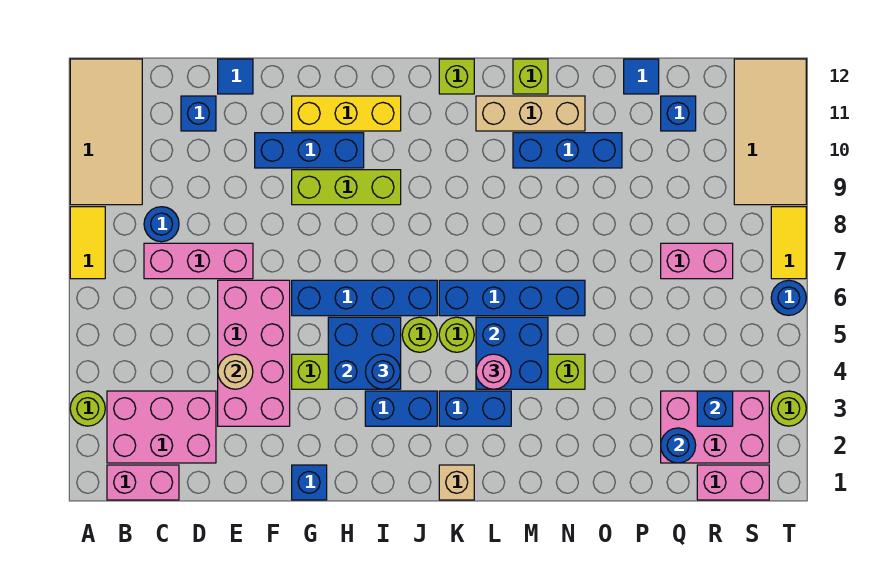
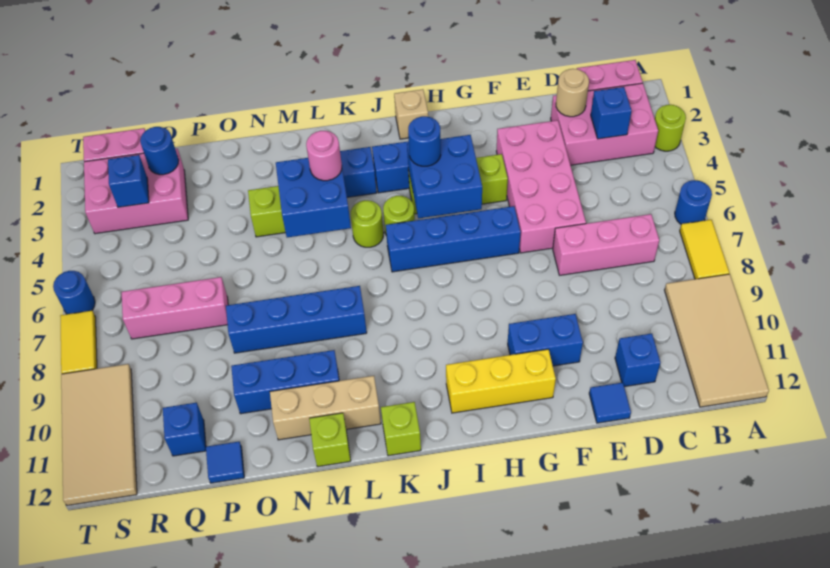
blue round brick C8 level 1 -> blue round brick A6 level 1
tan round brick E4 level 2 -> tan round brick D2 level 2
blue brick F10:H10 level 1 -> blue brick F10:G10 level 1
blue brick G1 level 1 -> blue brick C3 level 2
lime brick G9:I9 level 1 -> none
tan brick K1 level 1 -> tan brick I1 level 1
blue brick K6:N6 level 1 -> blue brick L8:O8 level 1
pink brick Q7:R7 level 1 -> pink brick P7:R7 level 1
lime round brick T3 level 1 -> none

